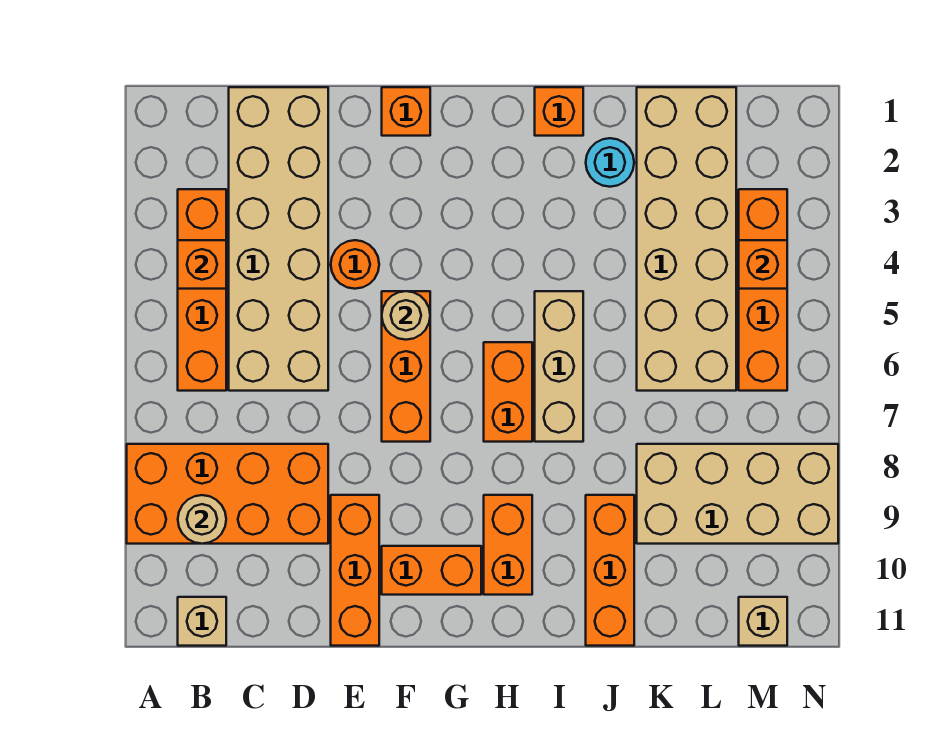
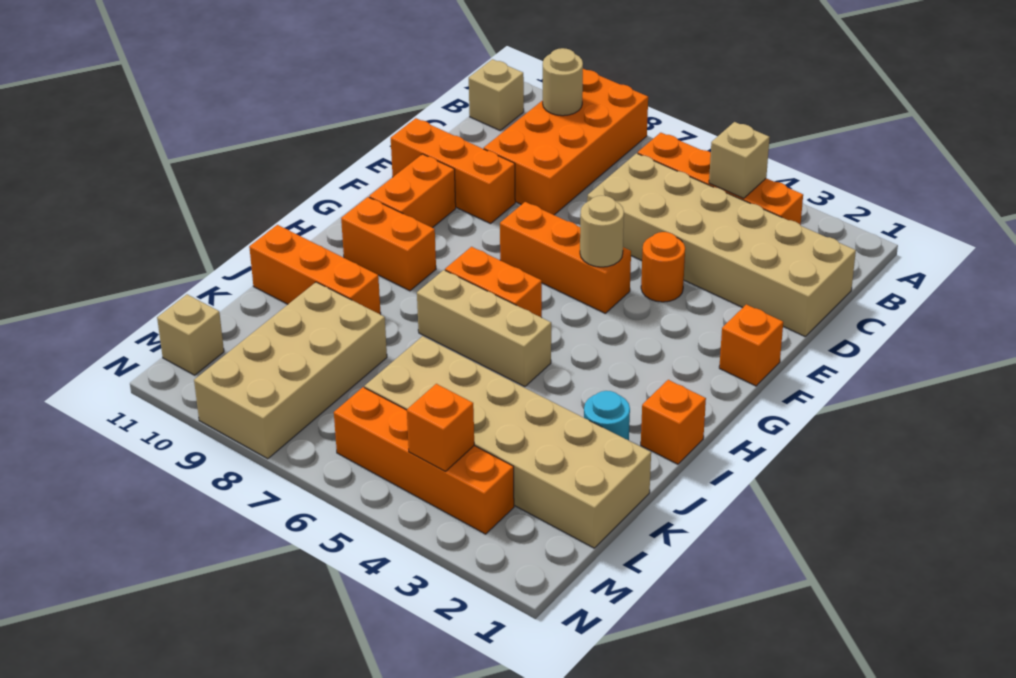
orange brick B4 level 2 -> tan brick B4 level 2

